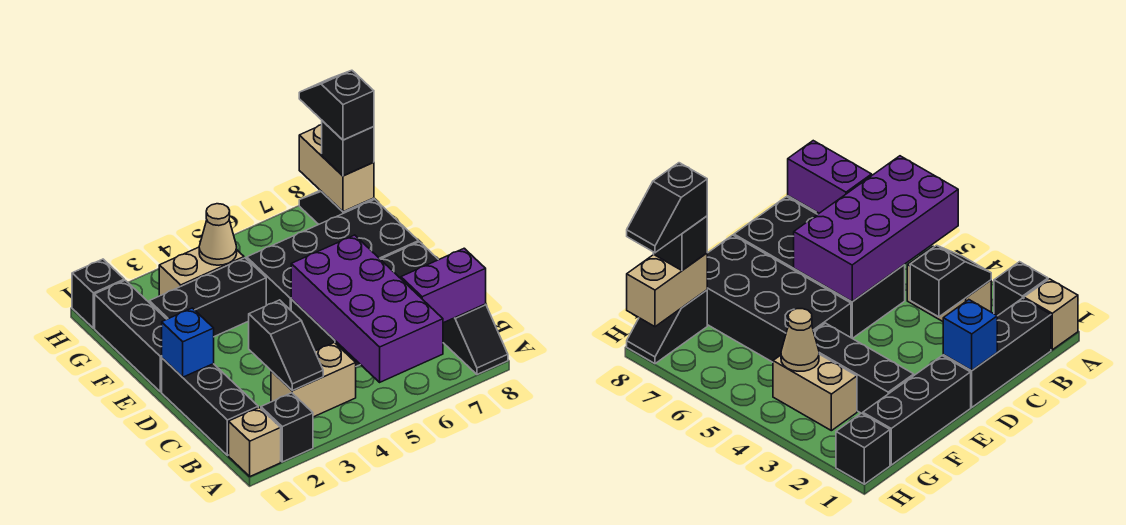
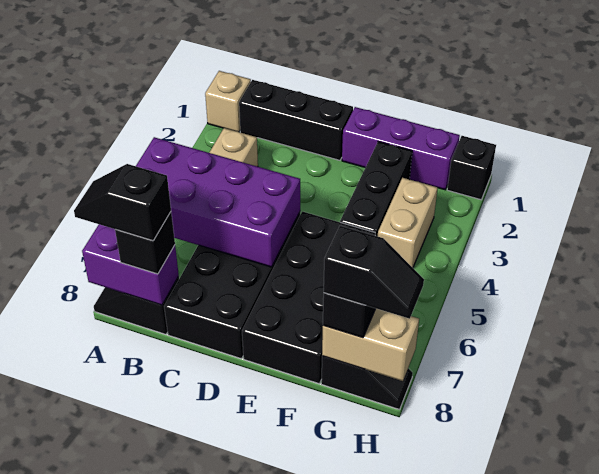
black brick A2 level 1 -> black brick B8 level 3
black slope B3:C3 level 2 top C -> black slope A8:B8 level 4 top B
purple brick B7:B8 level 2 -> purple brick A8:B8 level 2
blue brick D1 level 2 -> none
black brick E1:G1 level 1 -> purple brick E1:G1 level 1
tan cone G4 level 2 -> none

